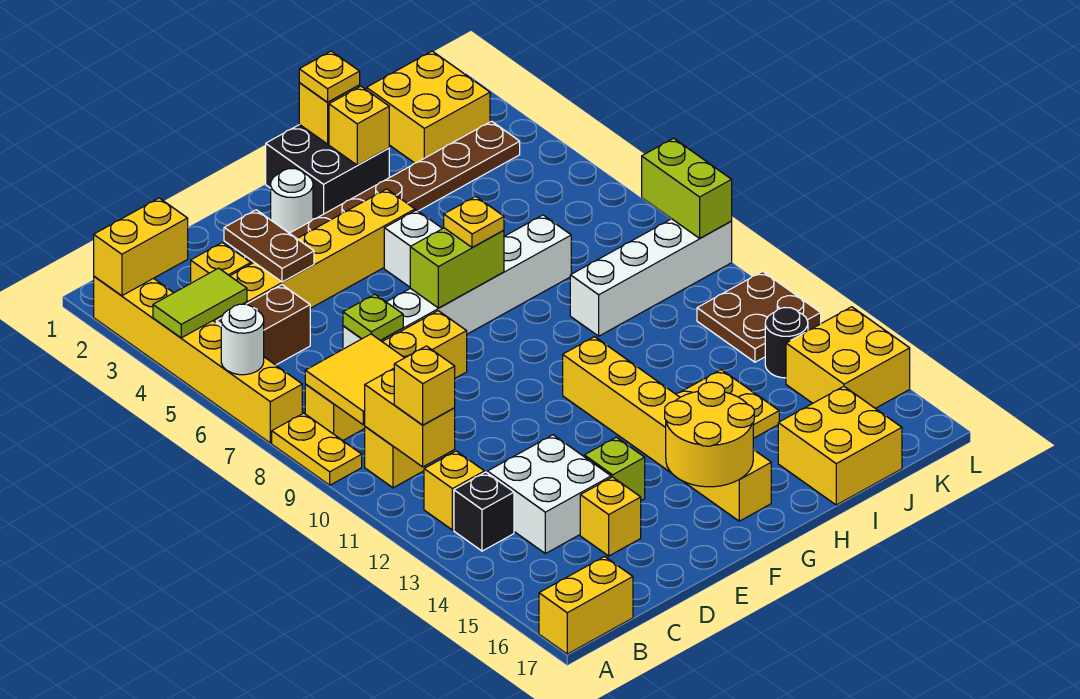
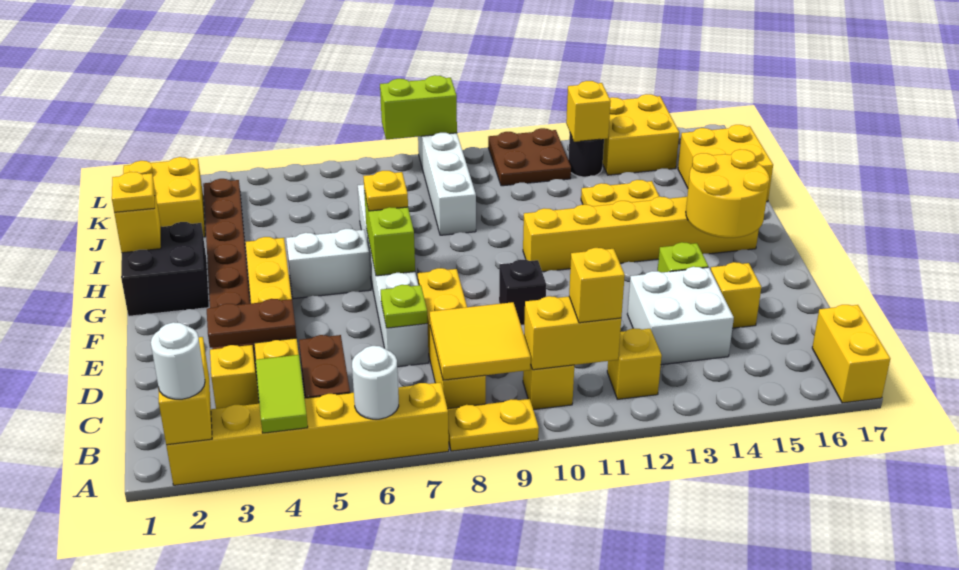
black brick B13 level 1 -> black brick E10 level 1
white round brick F2 level 1 -> white round brick A2 level 3
yellow brick H2 level 2 -> yellow brick K13 level 2

